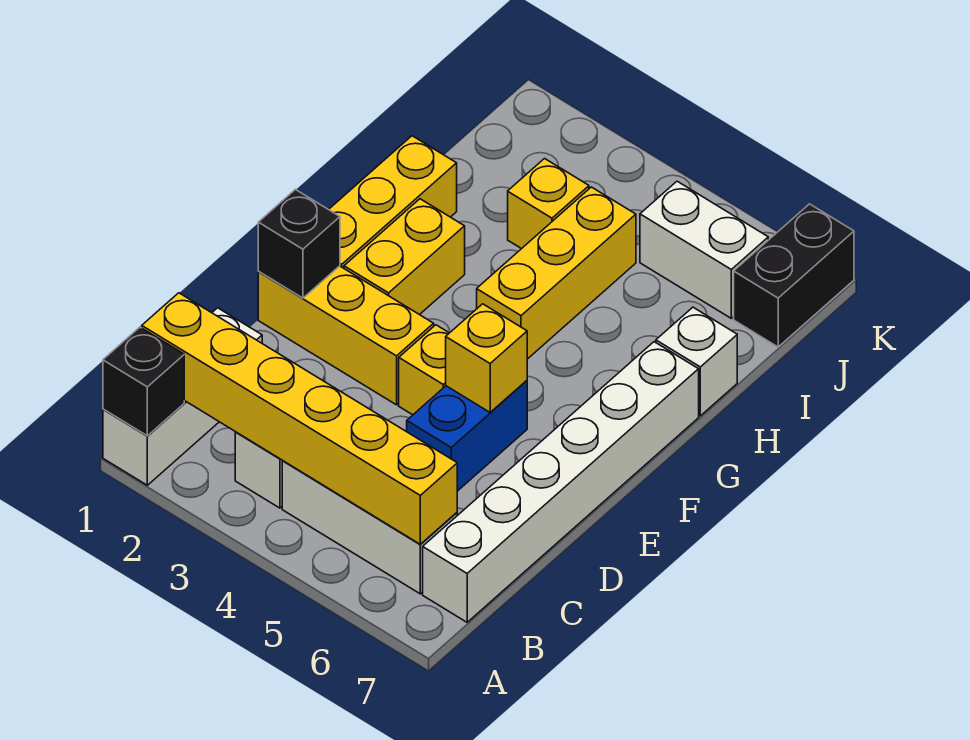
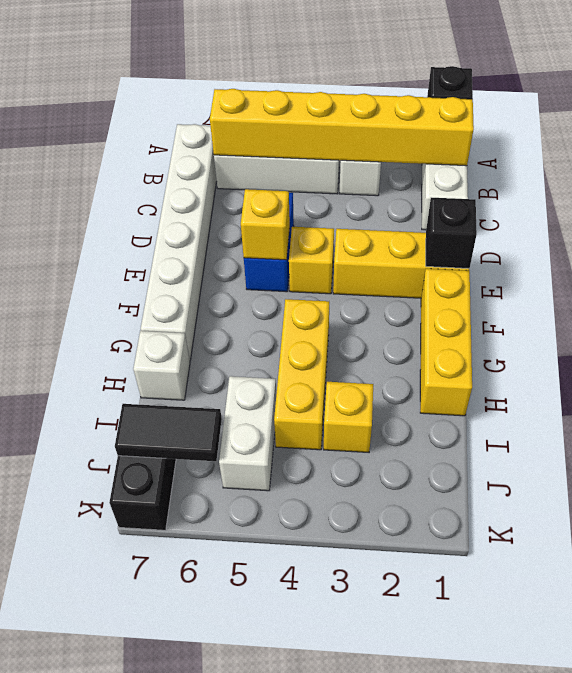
yellow brick F2:G2 level 1 -> none
white brick J5:J6 level 1 -> white brick I5:J5 level 1
none -> black tile J6:J7 level 2

